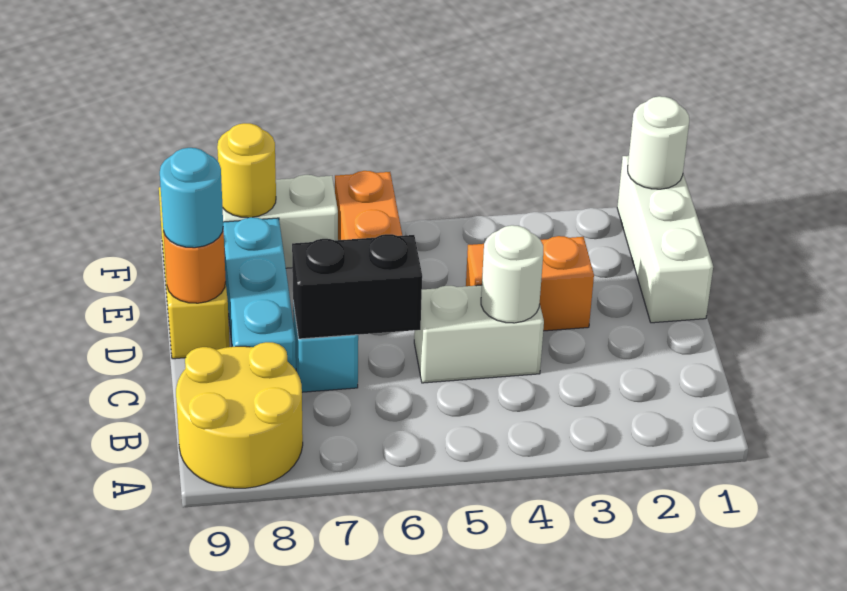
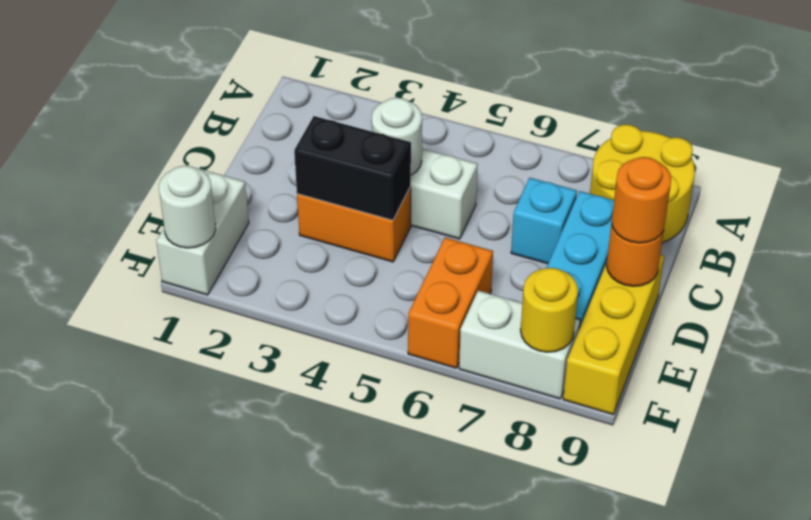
black brick C6:C7 level 2 -> black brick D3:D4 level 2
white brick D1:F1 level 1 -> white brick E1:F1 level 1
cyan round brick D9 level 3 -> orange round brick D9 level 3

